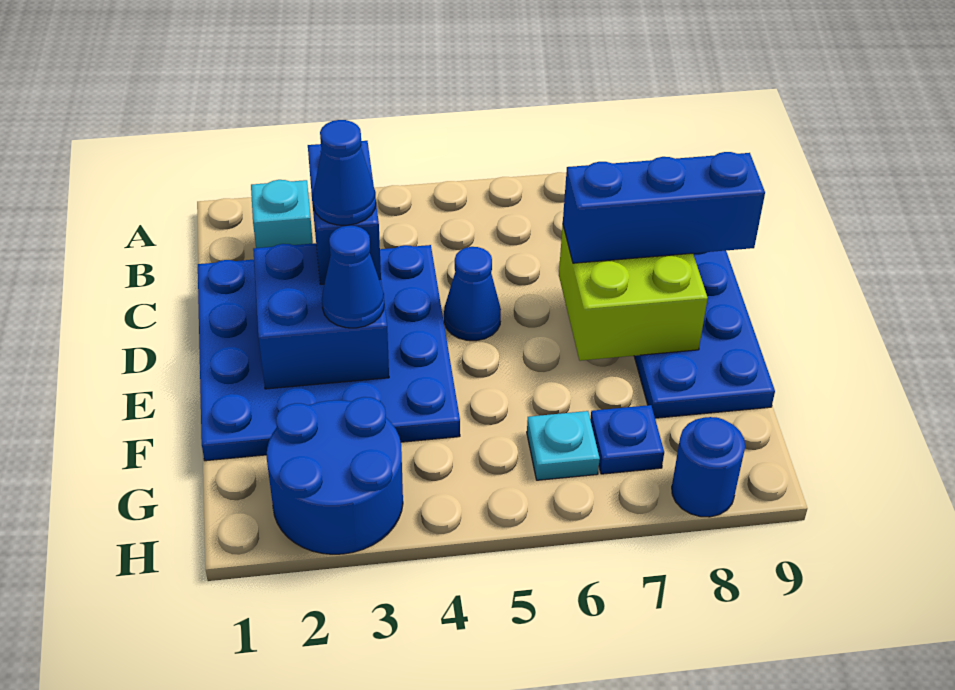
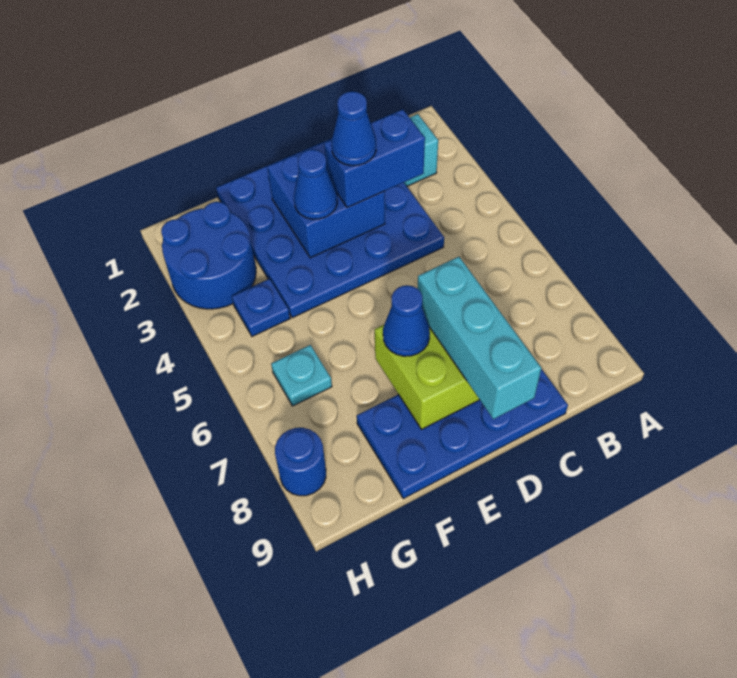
blue cone D5 level 1 -> blue cone E7 level 3
blue brick D7:D9 level 3 -> cyan brick D7:D9 level 3
blue plate G7 level 1 -> blue plate G4 level 1

